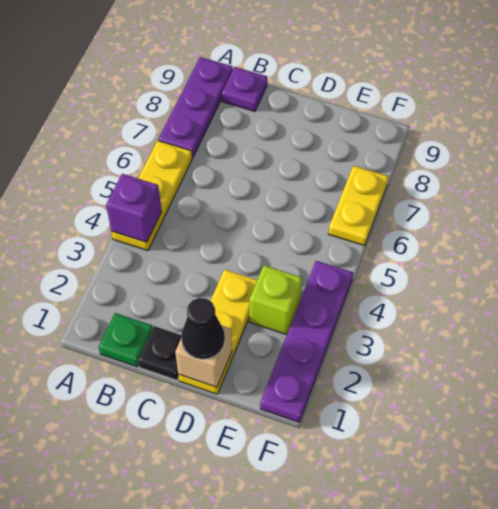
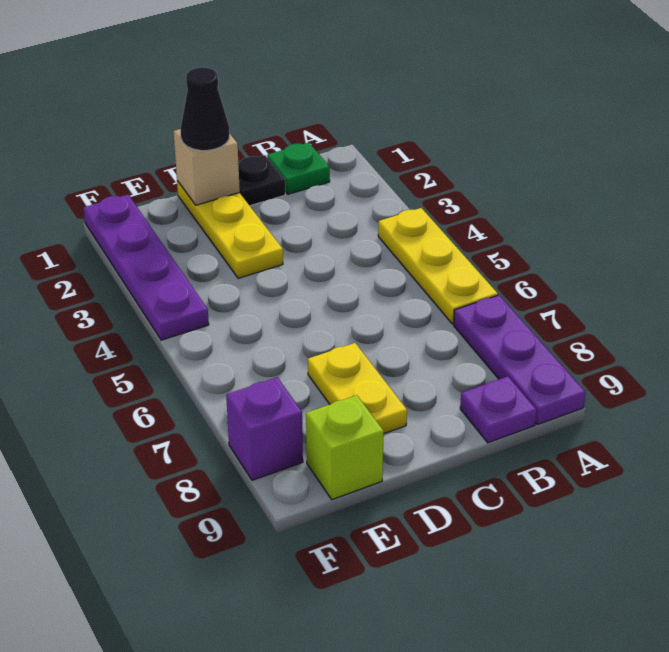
purple brick A4 level 2 -> purple brick F8 level 1
lime brick E3 level 1 -> lime brick E9 level 1
yellow plate F6:F7 level 1 -> yellow plate D7:D8 level 1

